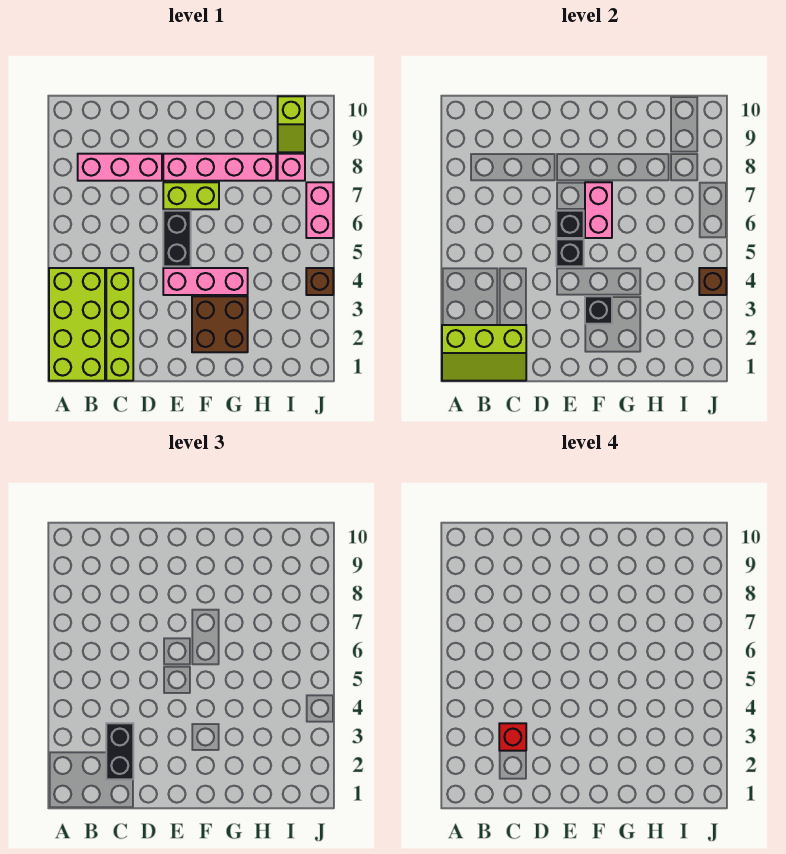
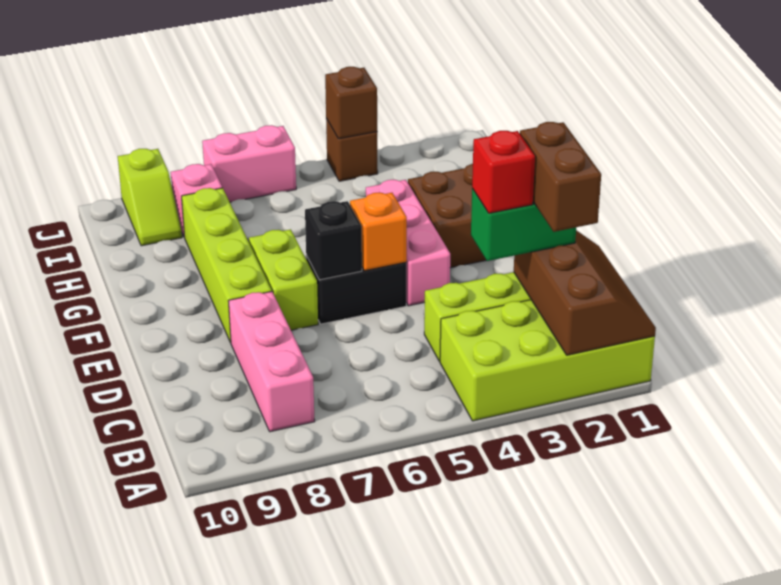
lime slope A1:C2 level 2 top 2 -> brown slope A1:C2 level 2 top 2
none -> brown brick B2:C2 level 4
black brick C2:C3 level 3 -> green brick C2:C3 level 3
black brick E5 level 2 -> orange brick E5 level 2
pink brick E8:H8 level 1 -> lime brick E8:H8 level 1
black brick F3 level 2 -> none
pink brick F6:F7 level 2 -> none
lime slope I9:I10 level 1 top 10 -> lime slope I9:J9 level 1 top J

